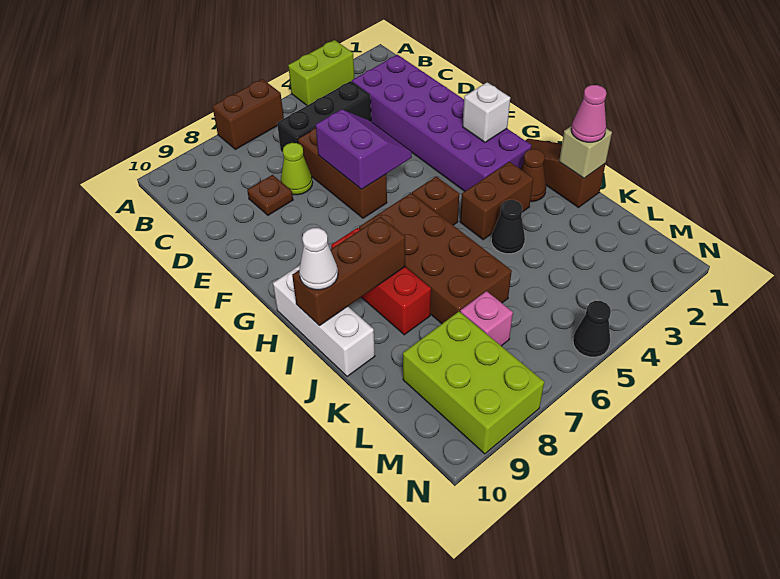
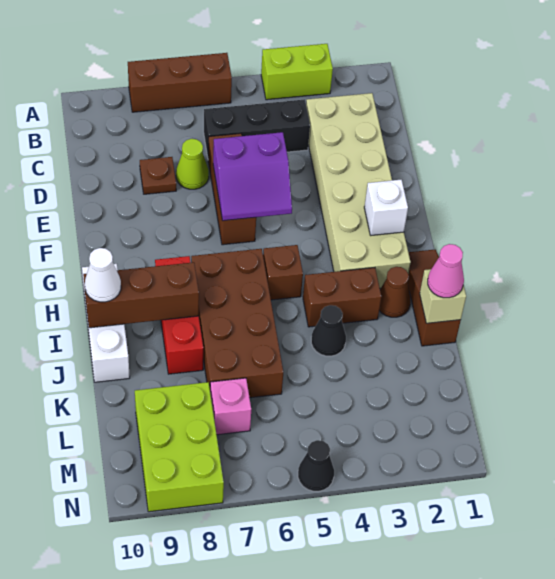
brown brick A6:A7 level 1 -> brown brick A6:A8 level 1
purple brick C2:H3 level 1 -> tan brick C2:H3 level 1
purple slope E5:F6 level 2 top 6 -> purple slope E5:F6 level 2 top E

